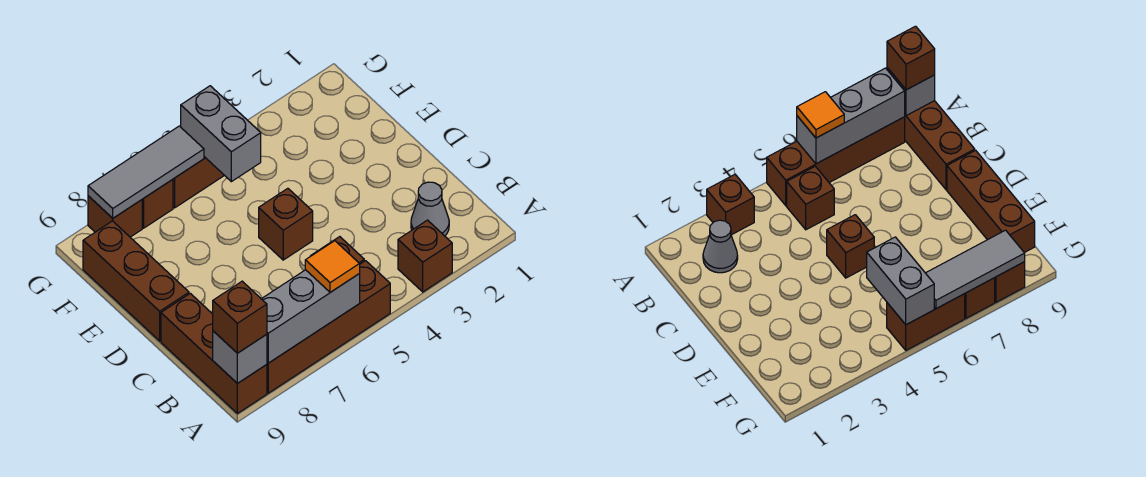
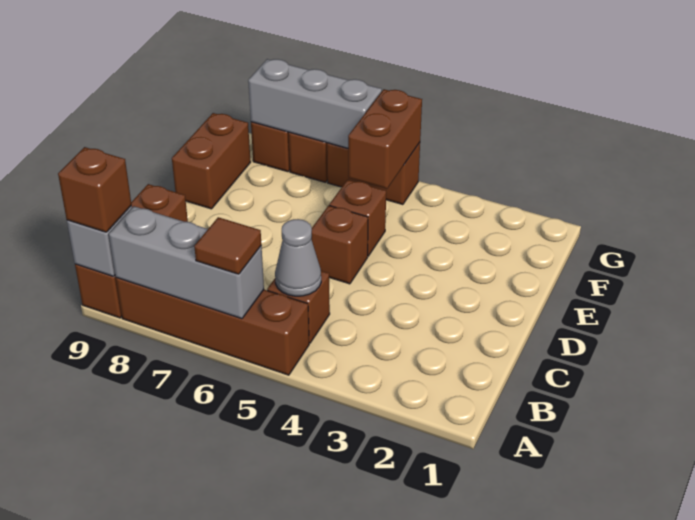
brown brick A3 level 1 -> brown brick E5 level 1
orange tile A6 level 3 -> brown tile A6 level 3
grey cone B2 level 1 -> grey cone B5 level 2
brown brick D9:F9 level 1 -> brown brick E9:F9 level 1
grey brick F5:G5 level 2 -> brown brick F5:G5 level 2
grey tile G6:G8 level 2 -> grey brick G6:G8 level 2

